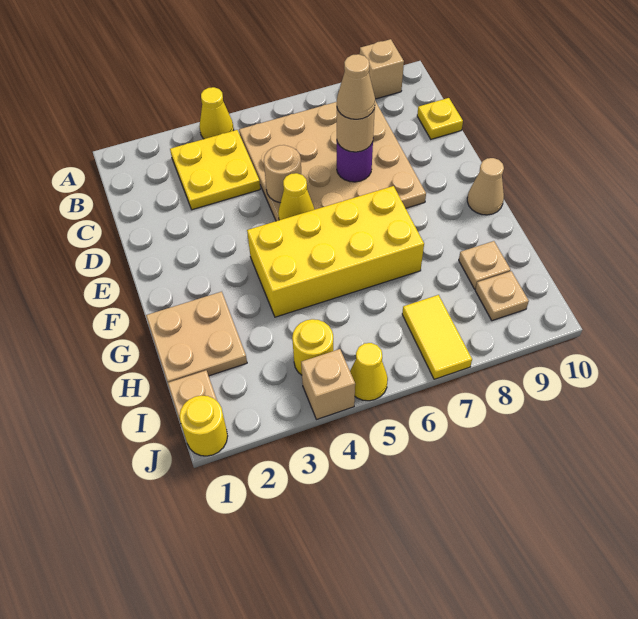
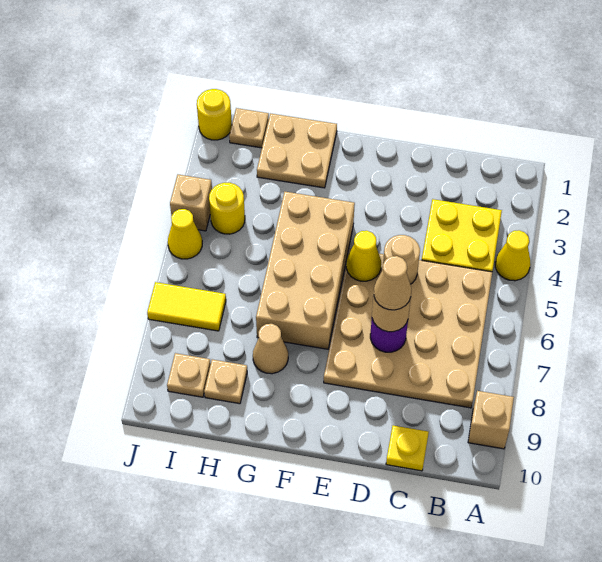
yellow brick F4:G7 level 1 -> tan brick F4:G7 level 1
tan cone F10 level 1 -> tan cone G8 level 1

